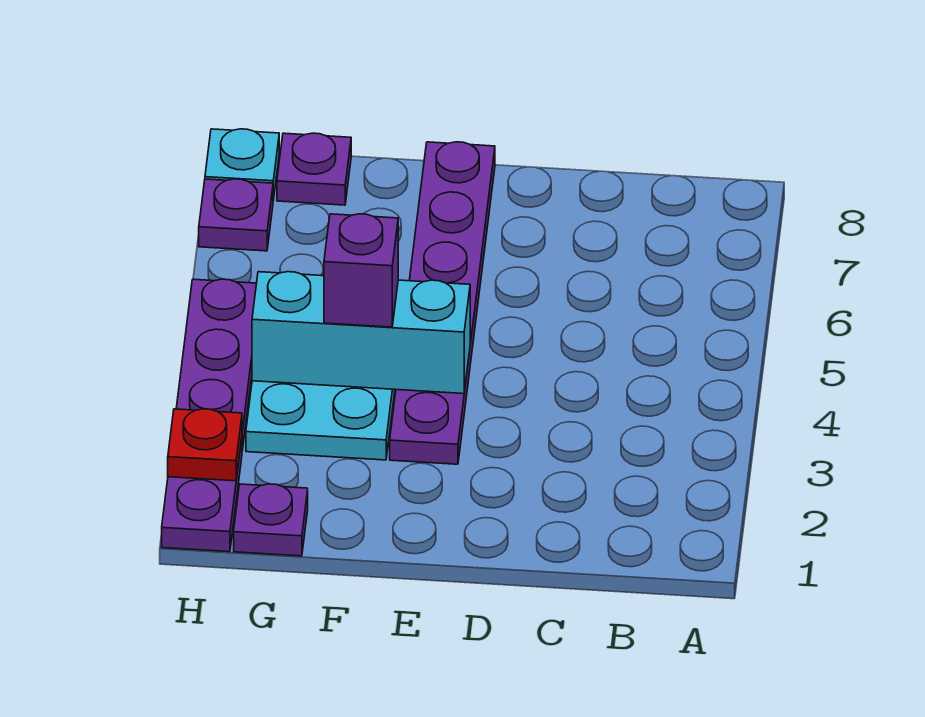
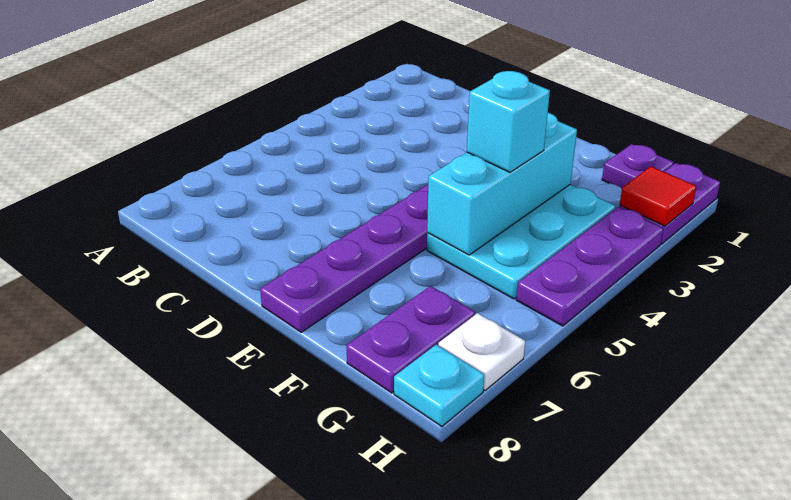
cyan brick E4:G4 level 2 -> cyan brick F3:F5 level 2
purple brick F4 level 3 -> cyan brick F4 level 3
purple plate G8 level 1 -> purple plate G7:G8 level 1
red plate H2 level 2 -> red tile H2 level 2
purple plate H7 level 1 -> white plate H7 level 1

